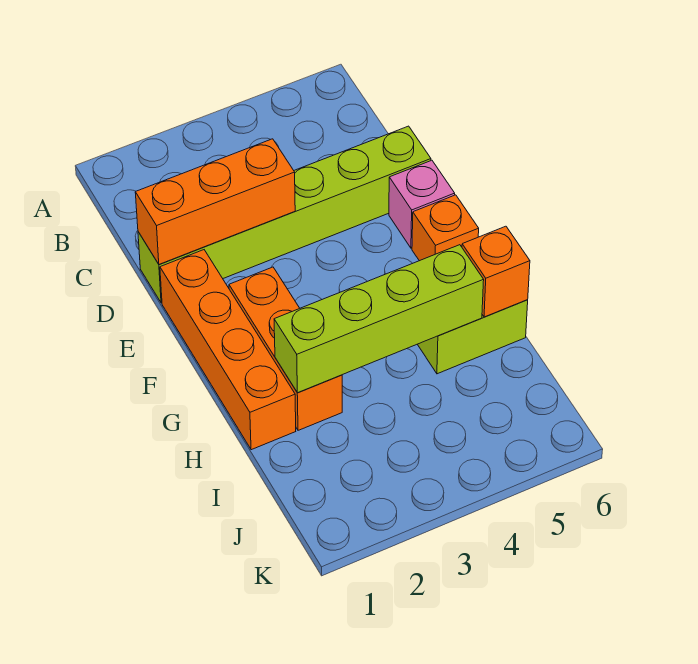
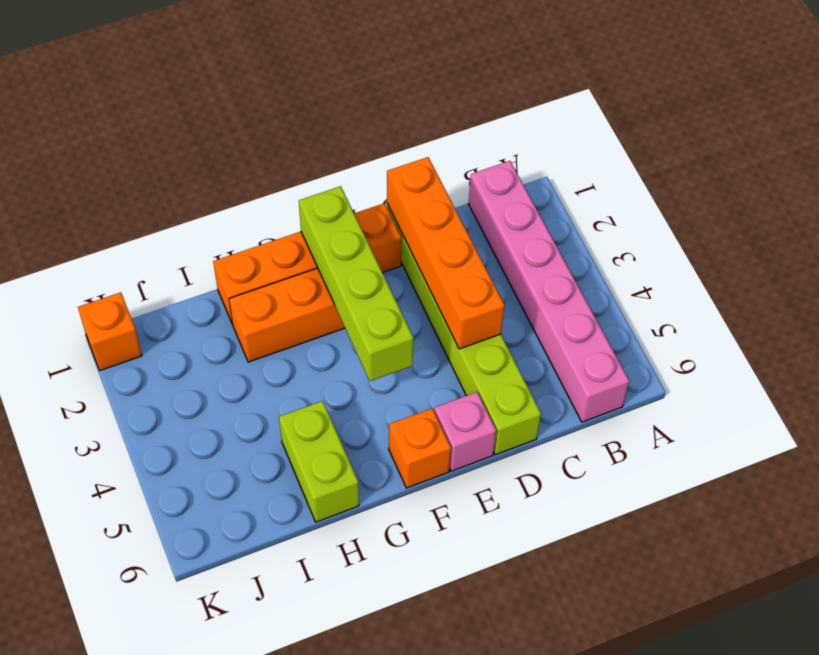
none -> pink brick B1:B6 level 1
orange brick D1:D3 level 2 -> orange brick D1:D4 level 2
lime brick H2:H5 level 2 -> lime brick F1:F4 level 2
orange brick H6 level 2 -> orange brick K1 level 1

